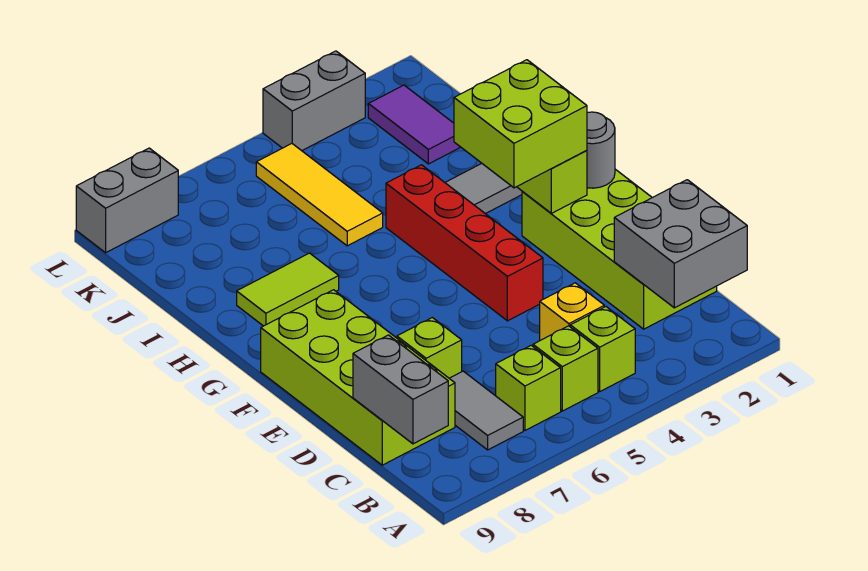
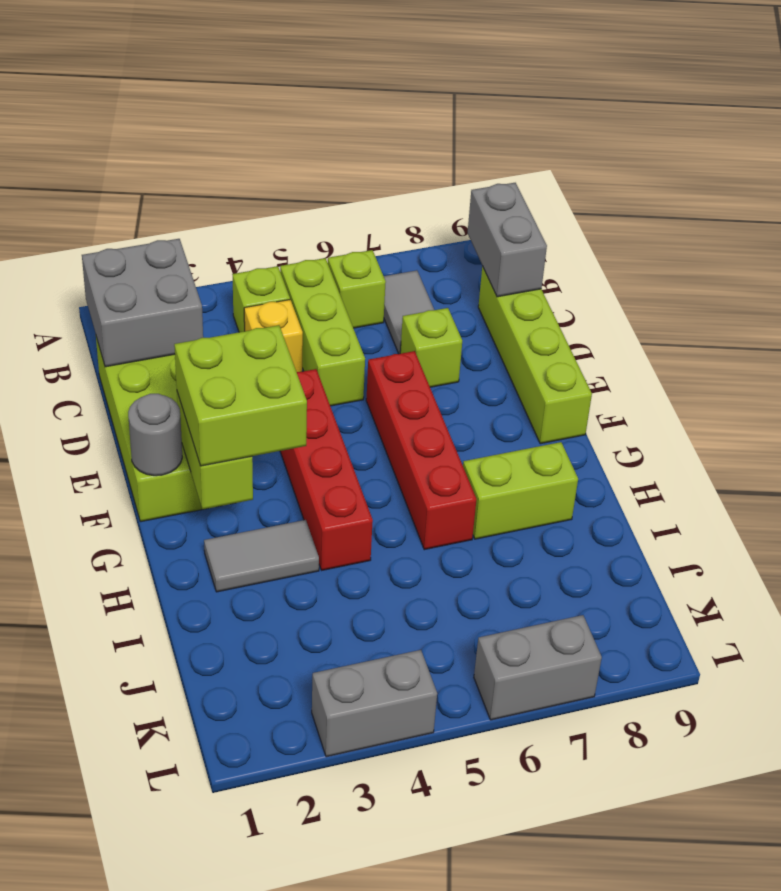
lime brick B5 level 1 -> lime brick B5:D5 level 1
lime brick C8:F9 level 1 -> lime brick C9:F9 level 1
none -> red brick E6:H6 level 1
lime tile H7:H8 level 1 -> lime brick H7:H8 level 1
yellow tile I5:K5 level 1 -> none
purple tile J2:K2 level 1 -> none
grey brick L8:L9 level 1 -> grey brick L6:L7 level 1

